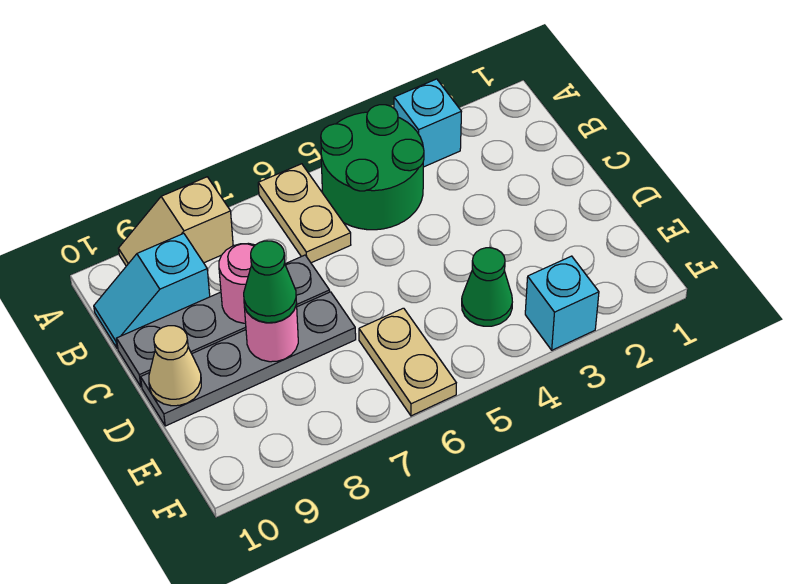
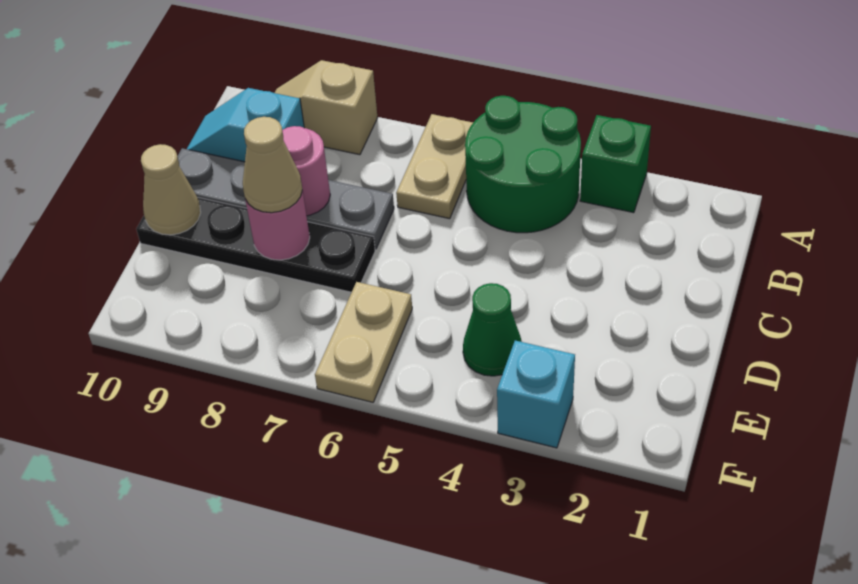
cyan brick A3 level 1 -> green brick A3 level 1
grey plate D7:D10 level 1 -> black plate D7:D10 level 1
green cone D8 level 3 -> tan cone D8 level 3

